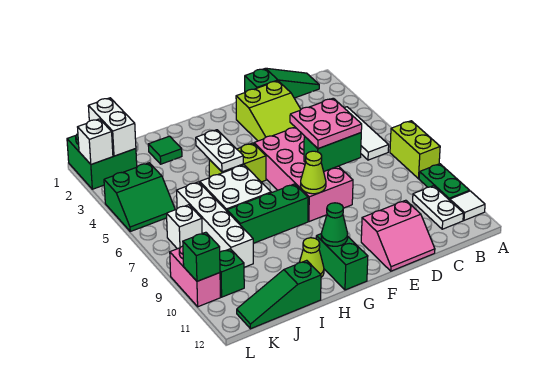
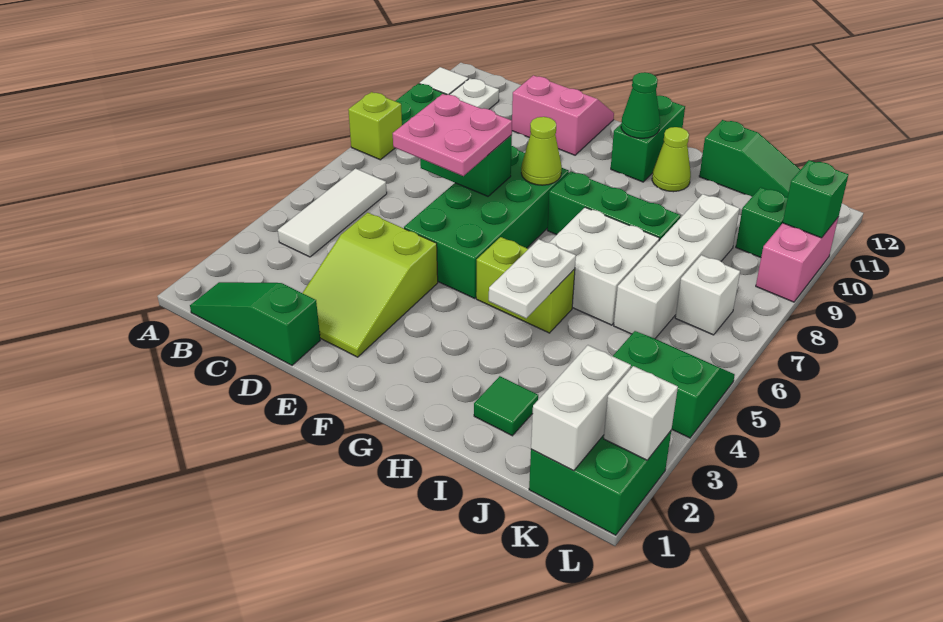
lime brick A7:A8 level 1 -> lime brick A8 level 1
lime slope D2:E4 level 1 top 2 -> lime slope D2:E4 level 1 top 4
pink brick E5:F8 level 1 -> green brick E5:F8 level 1

